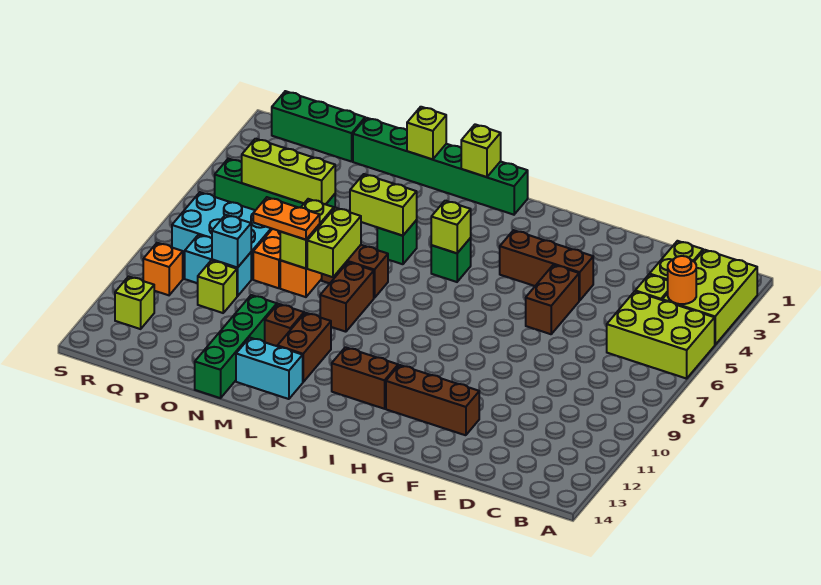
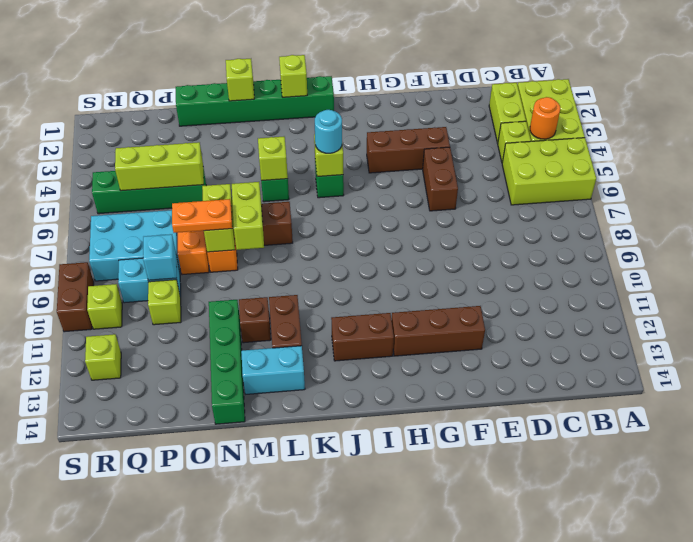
none -> cyan round brick J5 level 3
lime brick L5:M5 level 2 -> lime brick L5 level 2
brown brick L8:L9 level 1 -> brown brick S9:S10 level 1
green brick P1:R1 level 1 -> none
orange brick R10 level 1 -> lime brick R10 level 1

